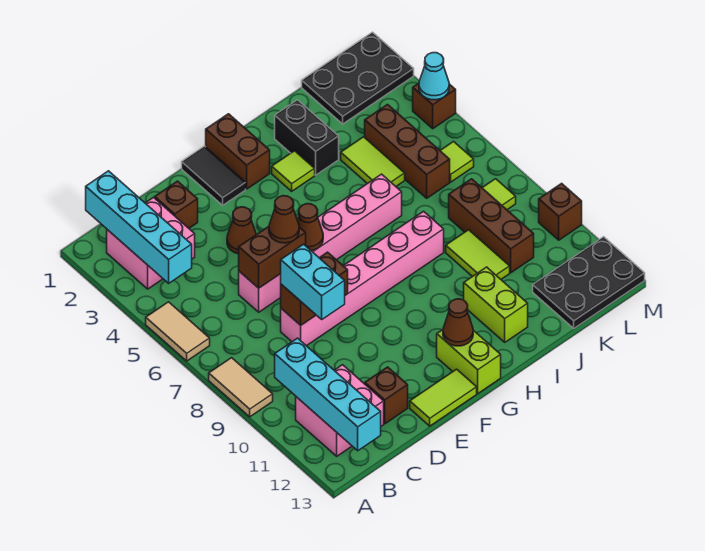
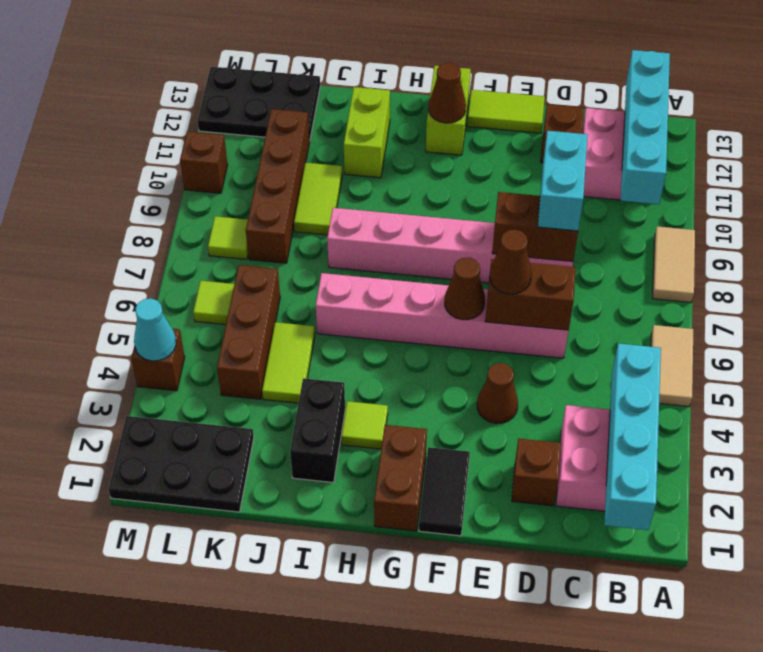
brown brick K8:K10 level 1 -> brown brick K8:K11 level 1

